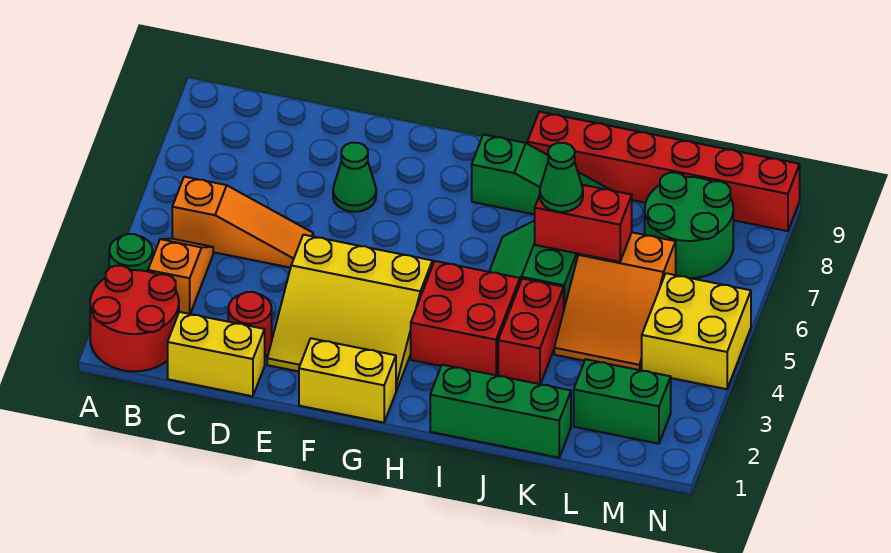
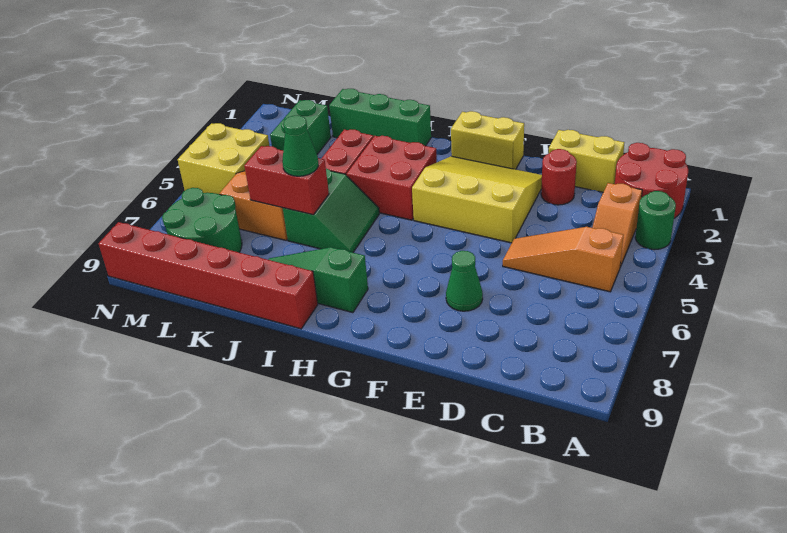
green brick L2:M2 level 1 -> green brick L2:L3 level 1

